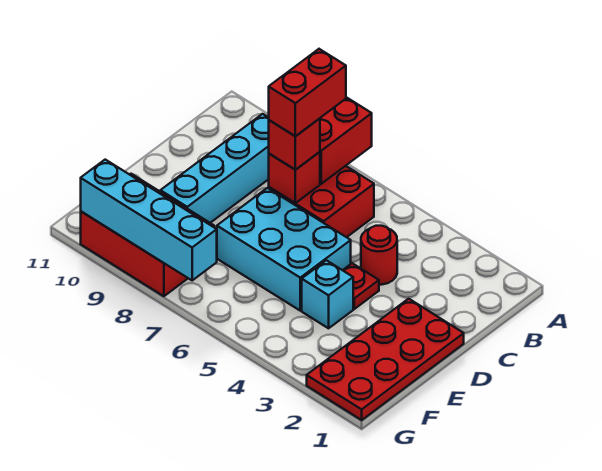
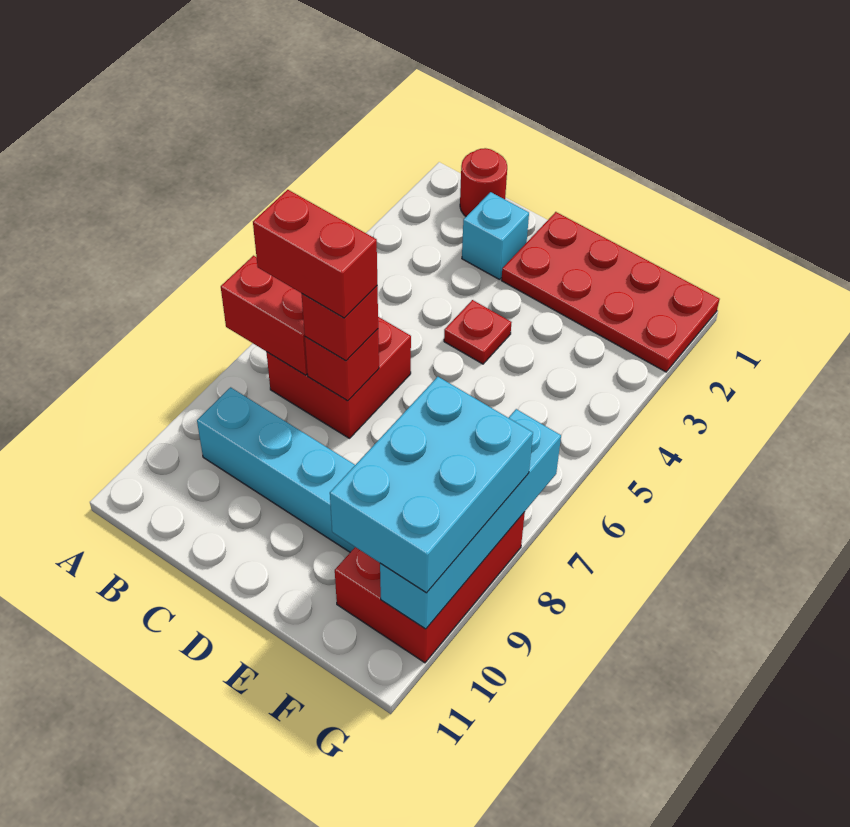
red round brick C4 level 1 -> red round brick B1 level 1
cyan brick D5:E7 level 1 -> cyan brick F8:G10 level 3
cyan brick E4 level 1 -> cyan brick C2 level 1

